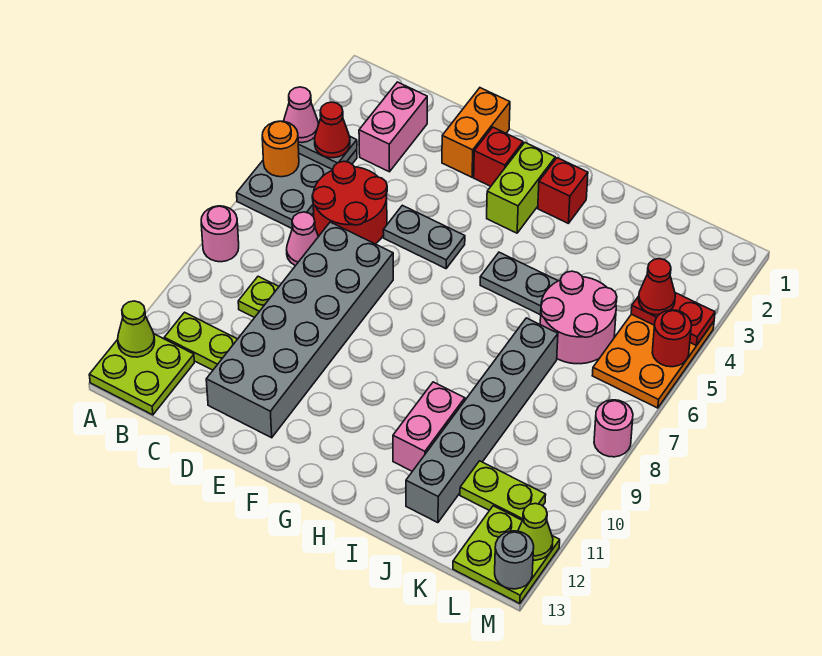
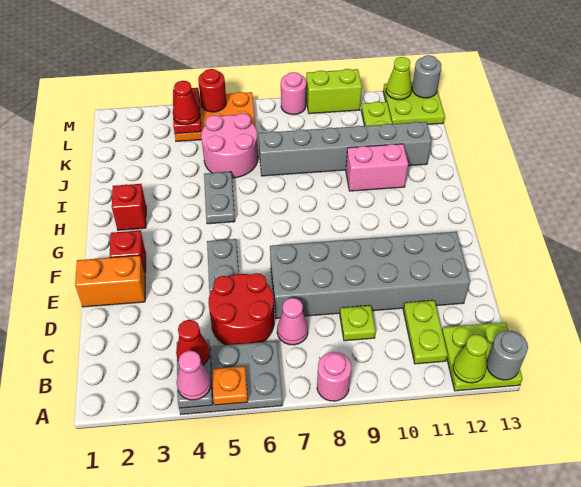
orange round brick A5 level 2 -> orange plate A5 level 2
none -> grey round brick A13 level 2
pink brick C2:C3 level 1 -> none
lime brick G2:G3 level 1 -> lime brick M9:M10 level 1

